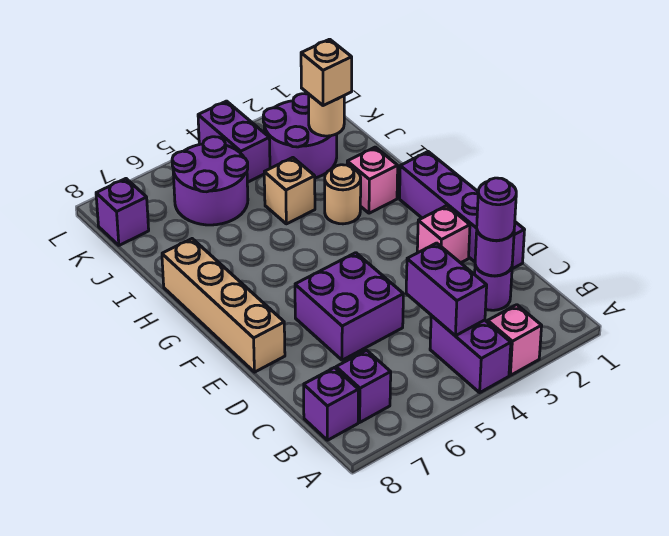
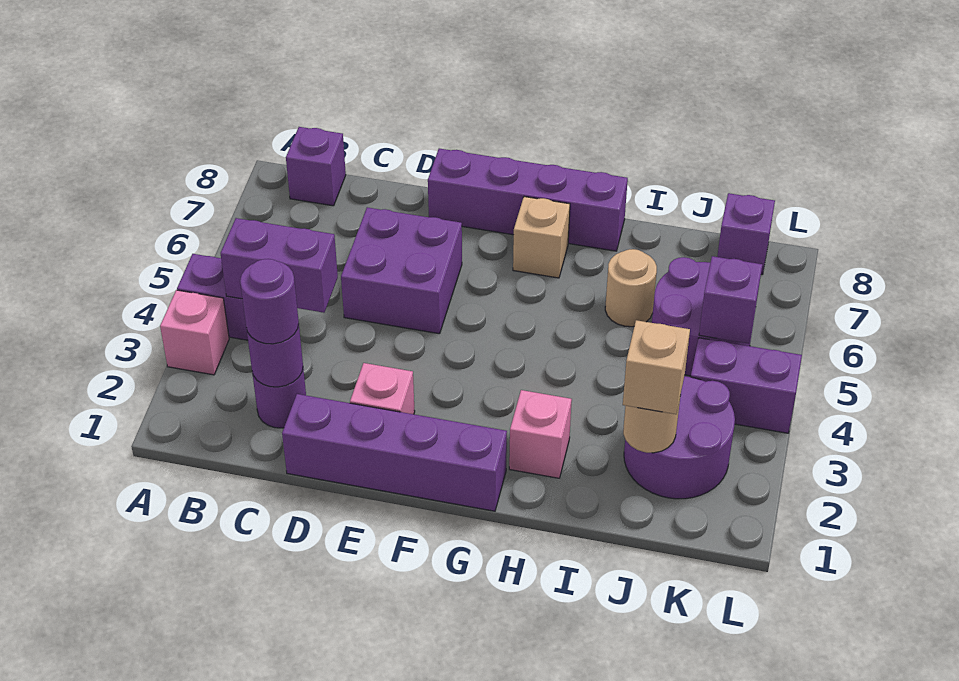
purple brick B7 level 1 -> purple brick K5 level 2
tan brick E8:H8 level 1 -> purple brick E8:H8 level 1
tan round brick H3 level 1 -> tan round brick I6 level 1
tan brick I4 level 1 -> tan brick G7 level 1

